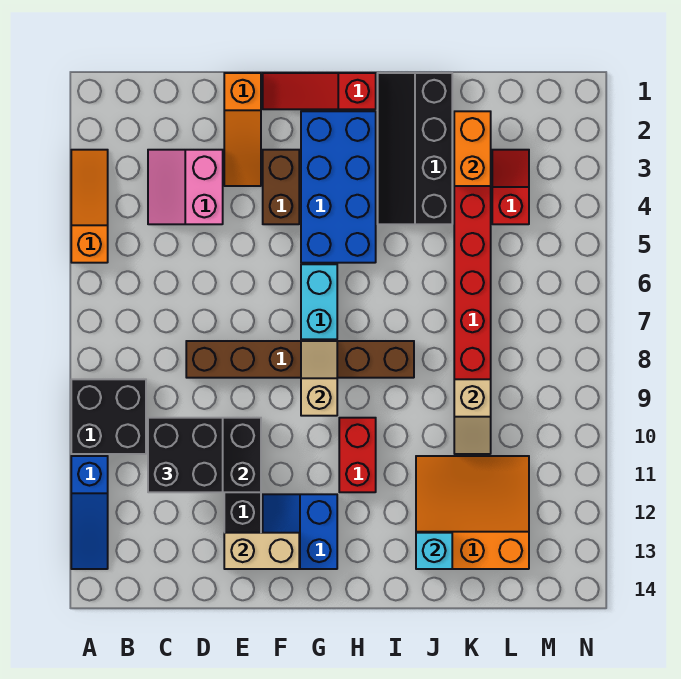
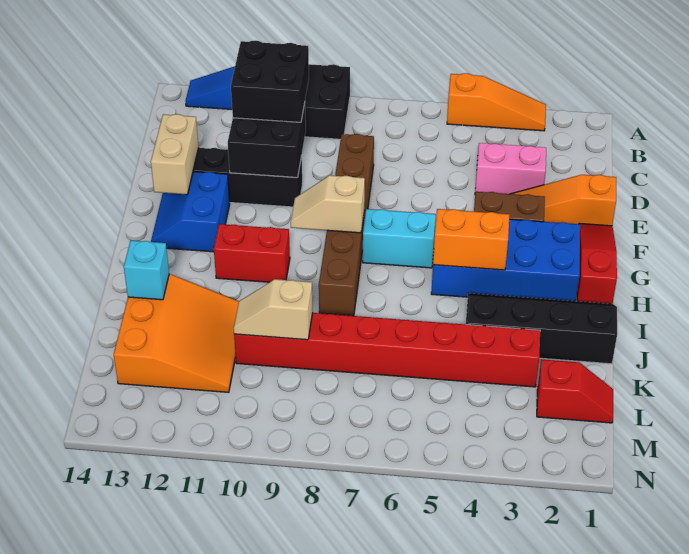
blue slope F12:G13 level 1 top G -> blue slope F12:G13 level 1 top 12
tan slope G8:G9 level 2 top 9 -> tan slope G8:G9 level 2 top 8
orange brick K2:K3 level 2 -> orange brick H4:H5 level 2
red slope L3:L4 level 1 top 4 -> red slope L1:L2 level 1 top 2

